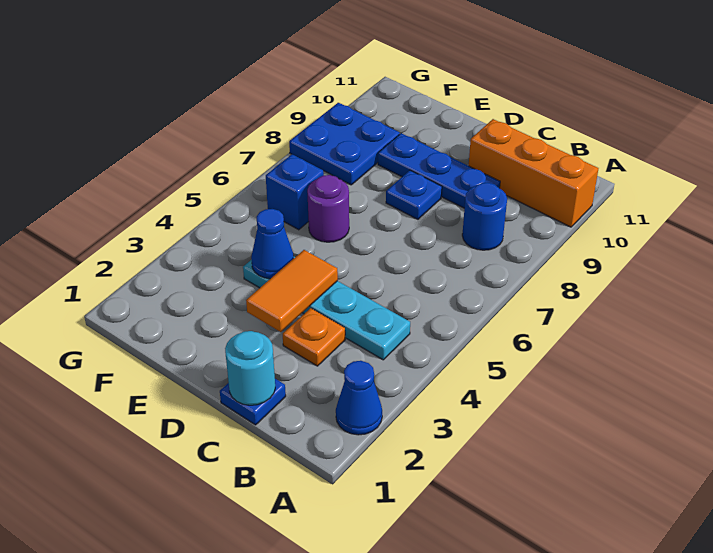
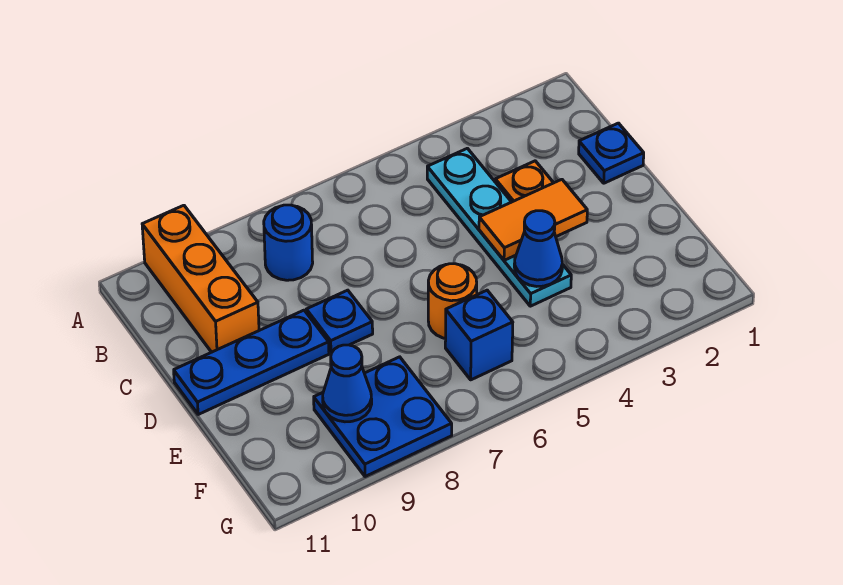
blue cone A2 level 1 -> blue cone F9 level 2
cyan round brick C1 level 2 -> none
blue plate C9:E9 level 1 -> blue plate D9:D11 level 1
purple round brick E6 level 1 -> orange round brick E6 level 1

